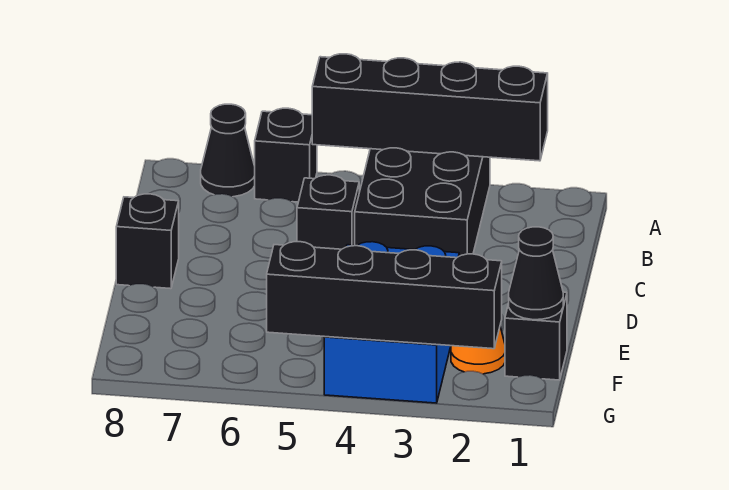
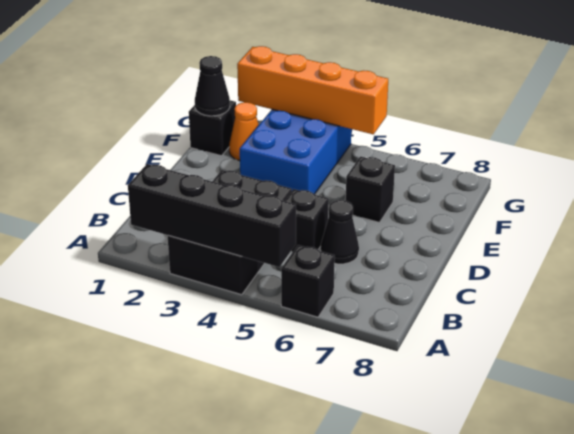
black cone A7 level 1 -> black cone C6 level 1
black brick D8 level 1 -> black brick E6 level 1
black brick G2:G5 level 2 -> orange brick G2:G5 level 2

